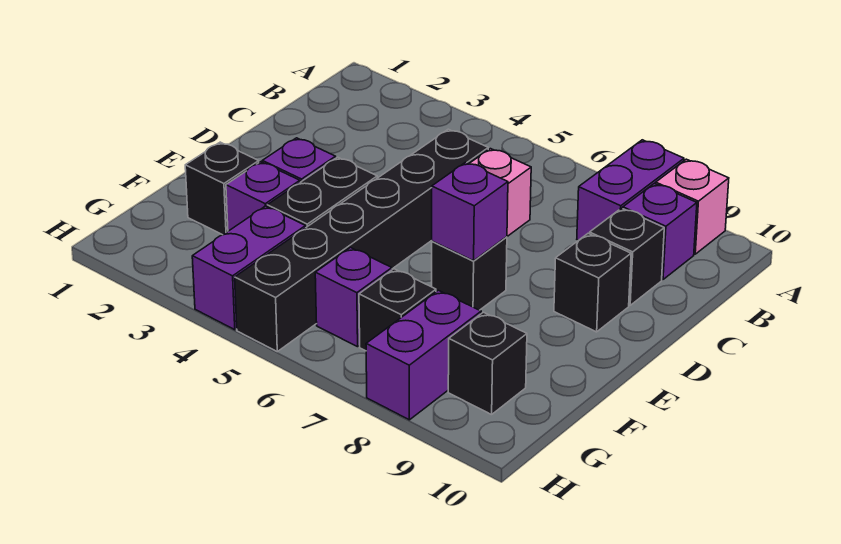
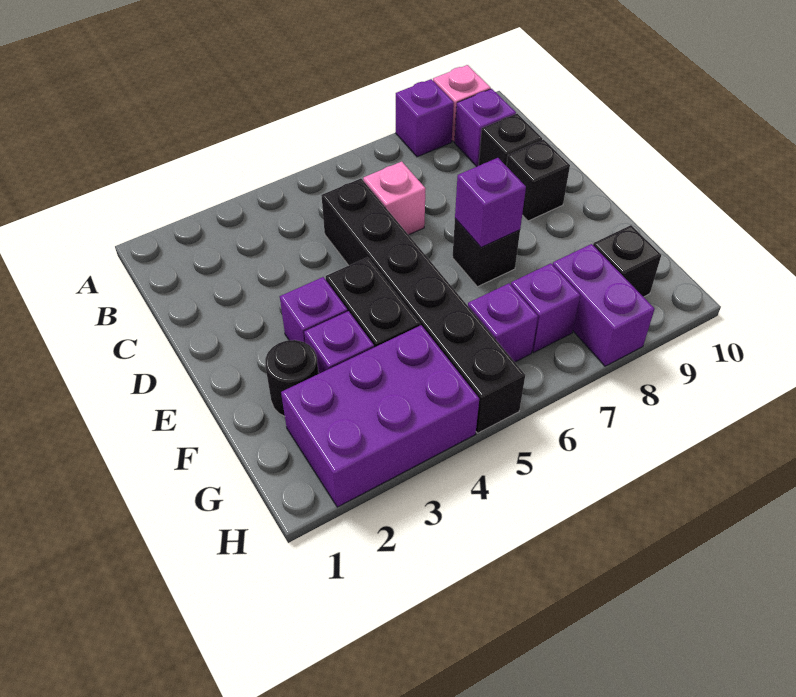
purple brick A8:B8 level 1 -> purple brick A8 level 1
black brick F2 level 1 -> black round brick F2 level 1
purple brick G4:H4 level 1 -> purple brick G2:H4 level 1
black brick G7 level 1 -> purple brick G7 level 1

